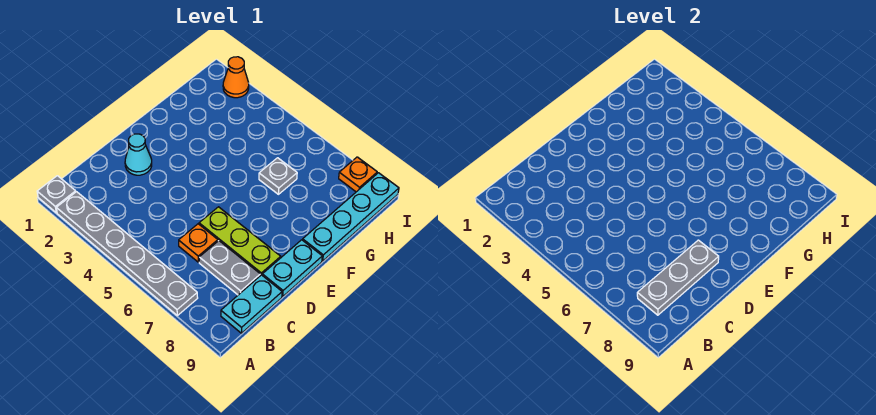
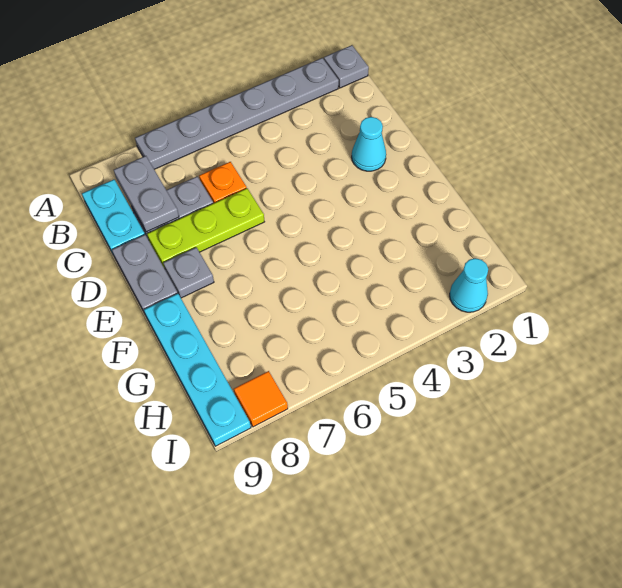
grey plate B8:D8 level 2 -> grey plate B8:C8 level 2
cyan plate D9:E9 level 1 -> grey plate D9:E9 level 1
grey plate G6 level 1 -> grey plate E8 level 1
orange cone I2 level 1 -> cyan cone I2 level 1
orange plate I8 level 1 -> orange tile I8 level 1

